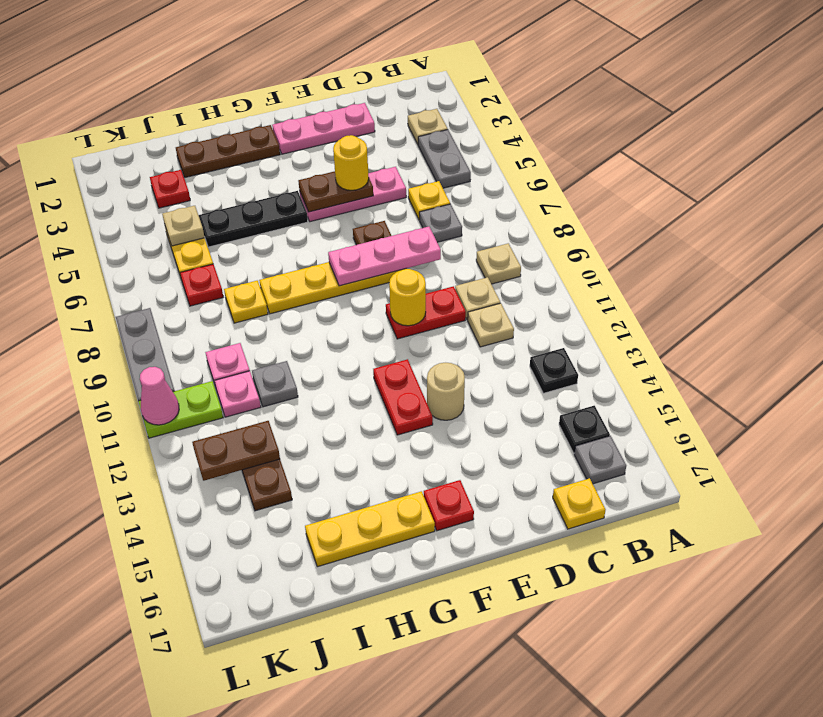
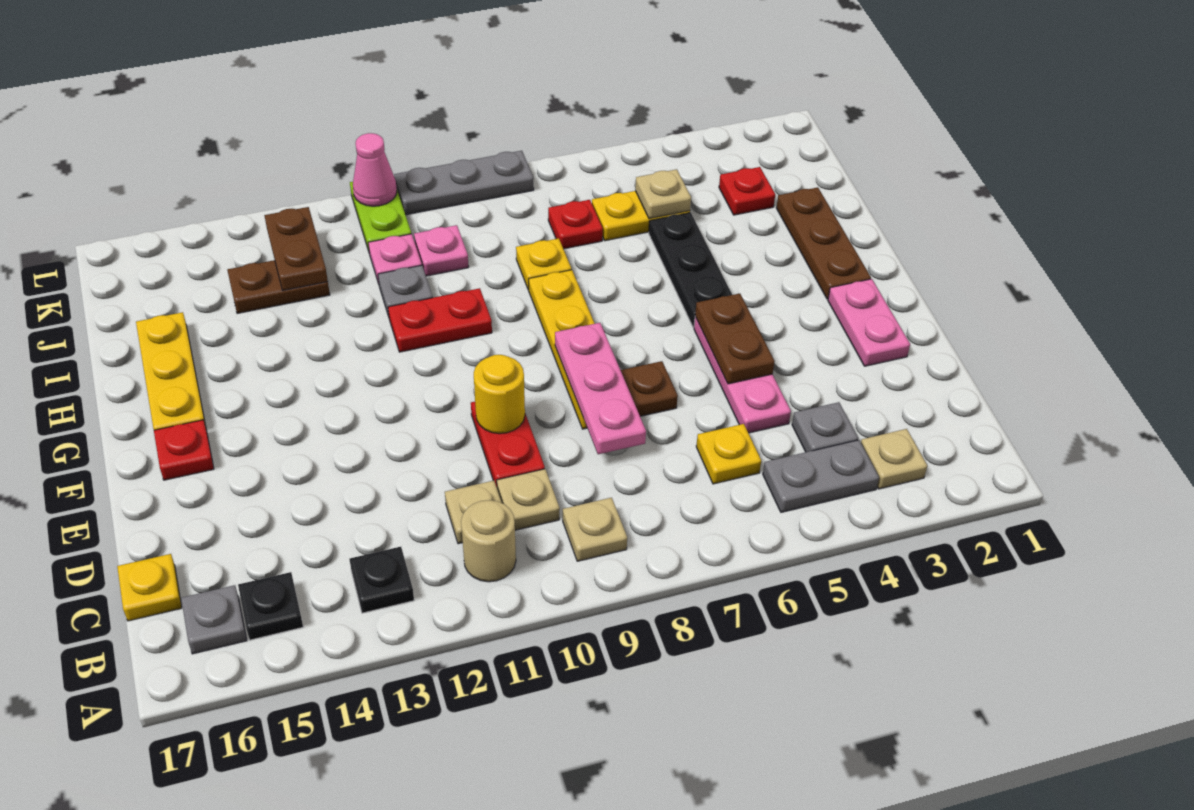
grey plate C7 level 1 -> grey plate C4 level 1
pink plate D2:F2 level 1 -> pink plate E2:F2 level 1
yellow round brick E5 level 3 -> none
tan round brick E13 level 1 -> tan round brick B11 level 1
red plate F12:F13 level 1 -> red plate H10:H11 level 1

